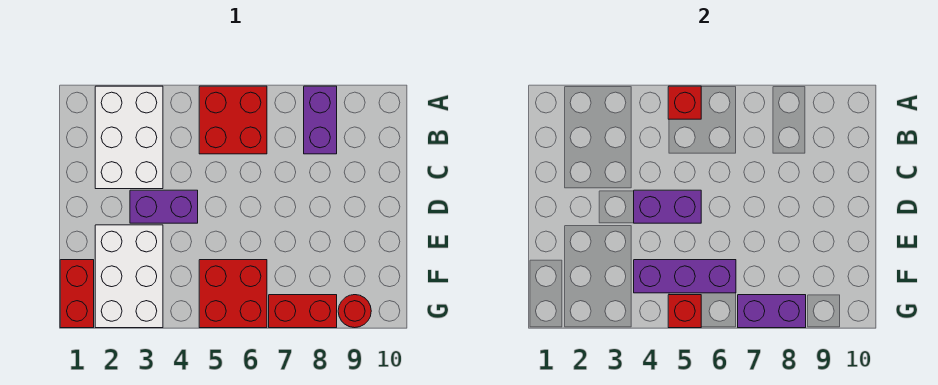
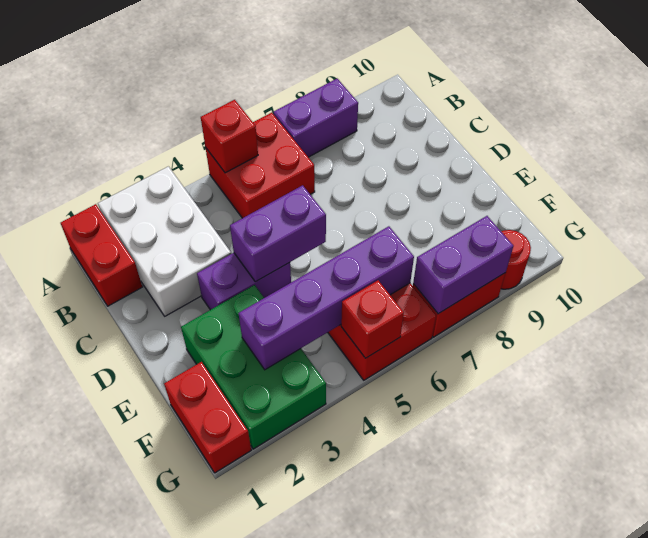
none -> red brick A1:B1 level 1
purple brick A8:B8 level 1 -> purple brick A7:A8 level 1
white brick E2:G3 level 1 -> green brick E2:G3 level 1
purple brick F4:F6 level 2 -> purple brick F3:F6 level 2

